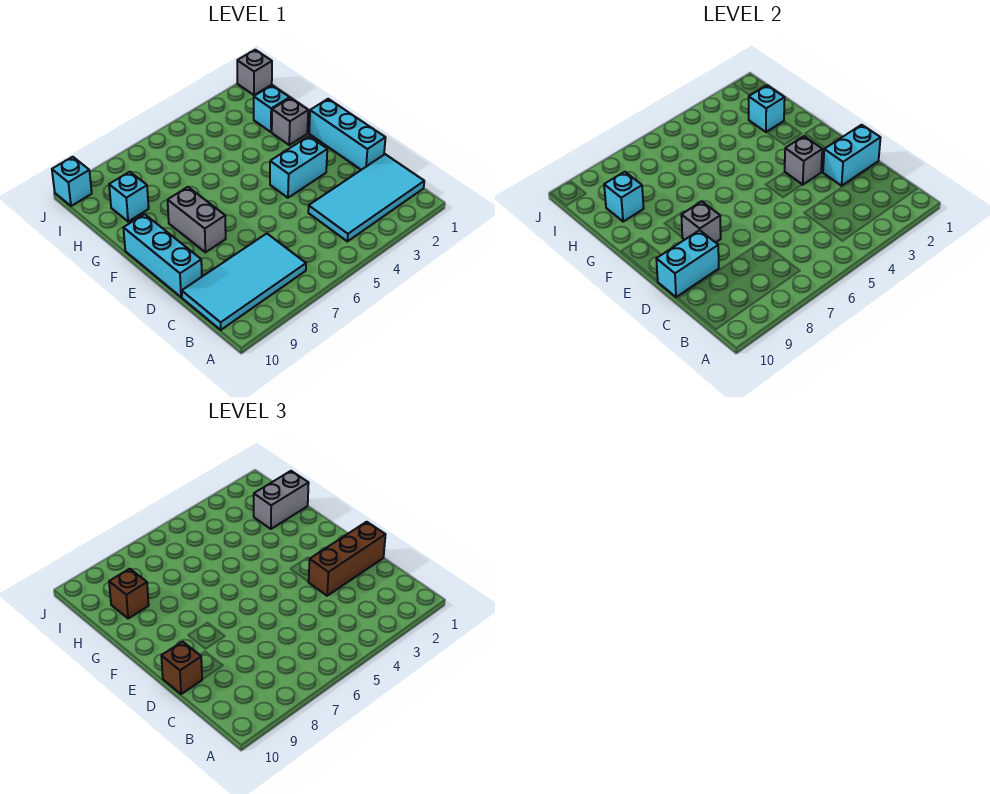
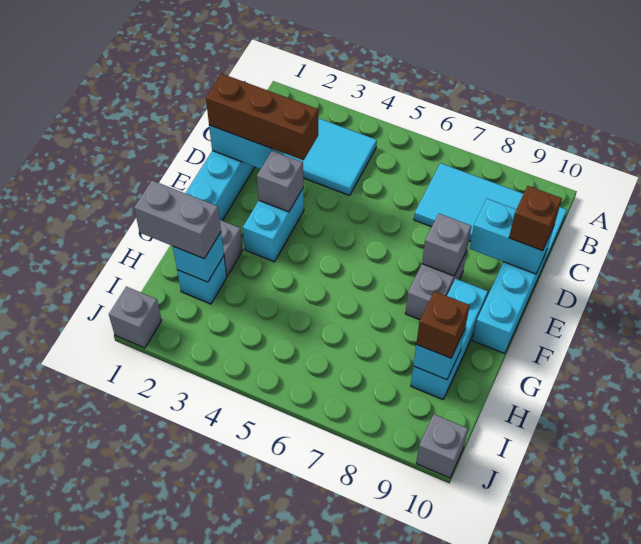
cyan brick E3:E4 level 1 -> cyan brick E3:F3 level 1
cyan brick H9 level 1 -> cyan brick F9:H9 level 1
cyan brick J10 level 1 -> grey brick J10 level 1

